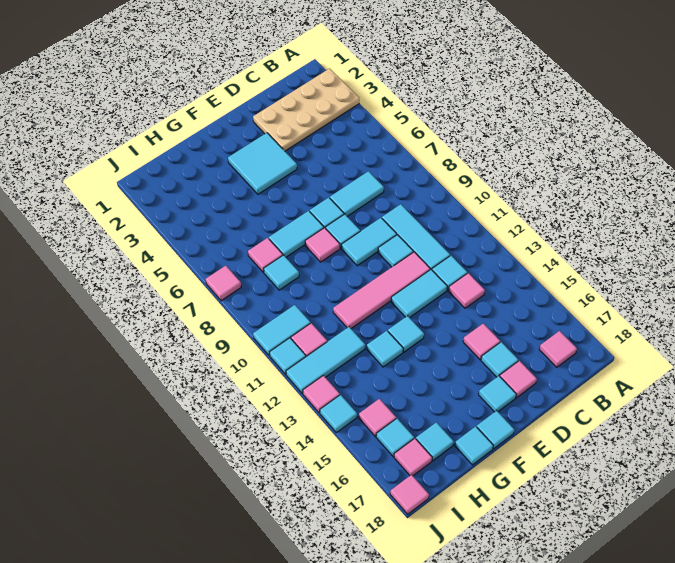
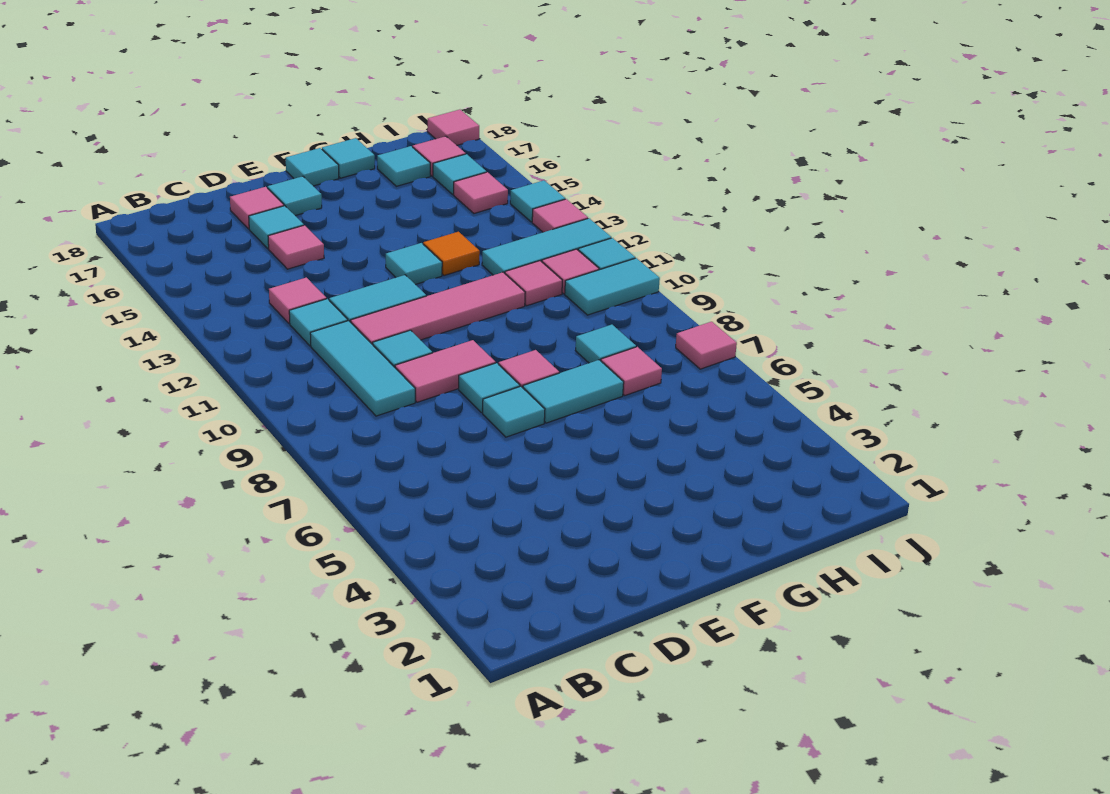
tan plate A2:D3 level 1 -> none
pink tile B17 level 1 -> pink tile H11 level 1
cyan tile C7:D7 level 1 -> none
cyan tile D9:E9 level 1 -> pink tile D9:E9 level 1
cyan tile E3:F4 level 1 -> none
cyan tile G13 level 1 -> orange tile G13 level 1

